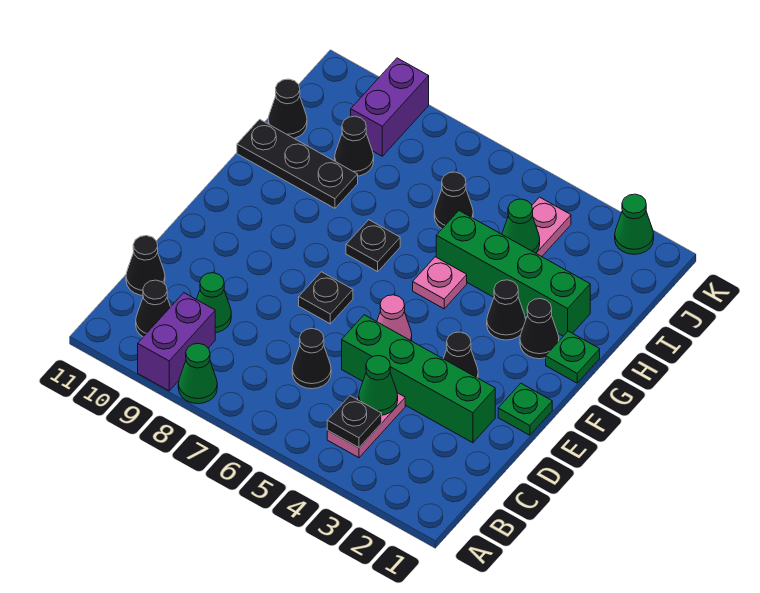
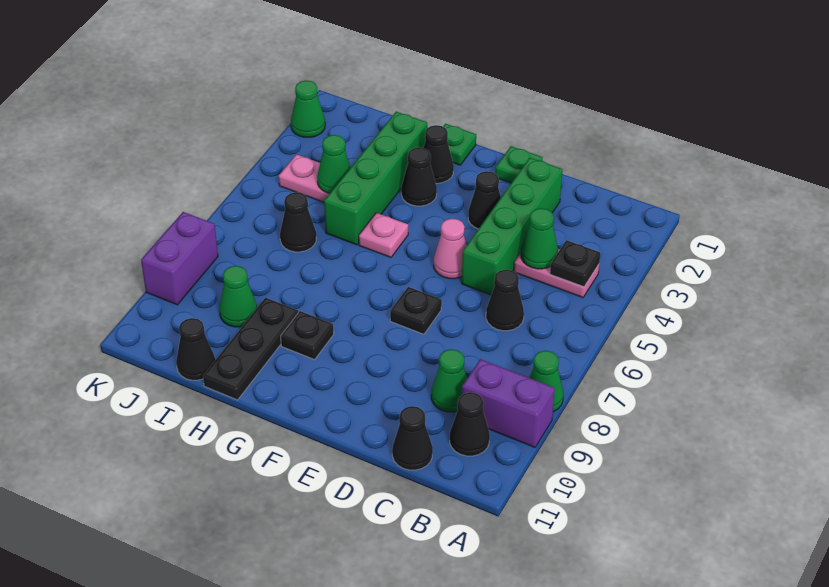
black plate G7 level 1 -> black plate G9 level 1
black cone I9 level 1 -> green cone I9 level 1
purple brick J9:K9 level 1 -> purple brick K8:K9 level 1

